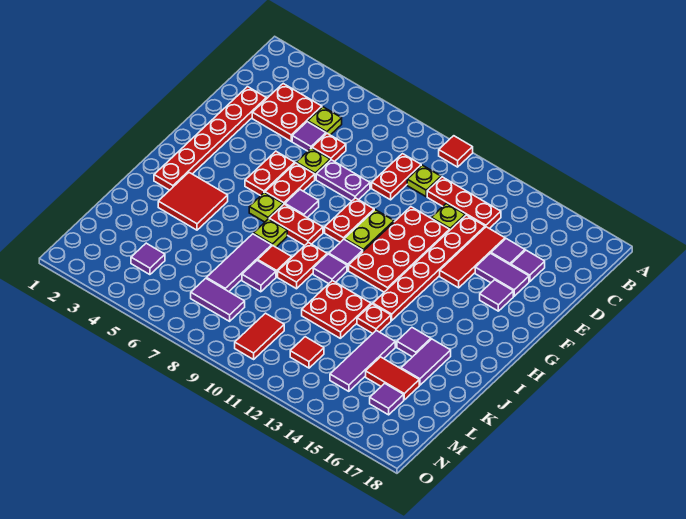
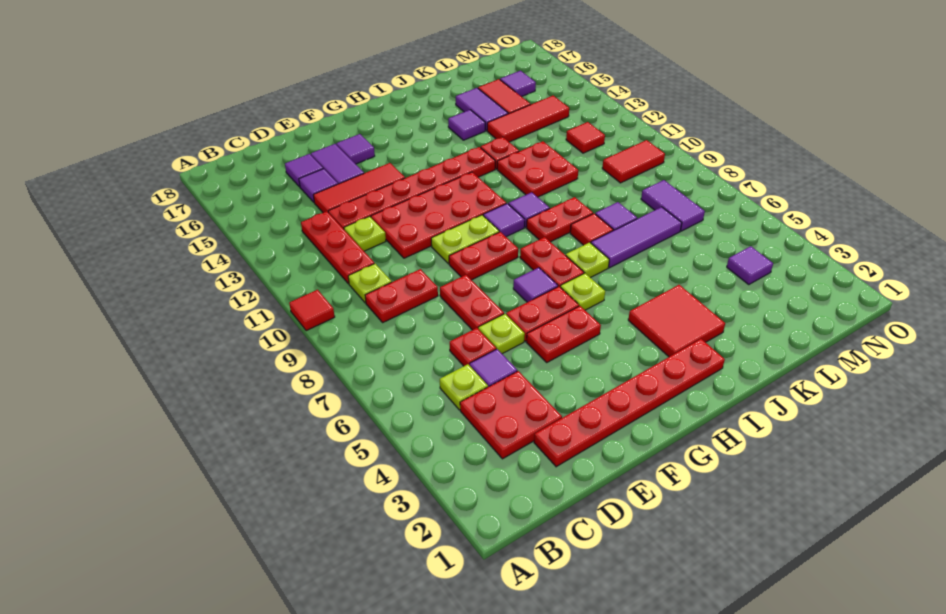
purple plate E7:E8 level 1 -> red plate E7:E8 level 1
purple tile J16:K16 level 1 -> purple tile K15:K16 level 1
purple tile K14:M14 level 1 -> red tile K14:M14 level 1

